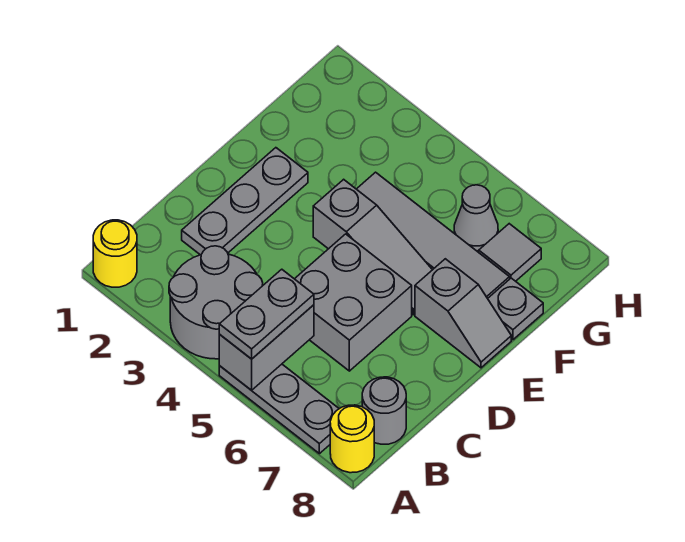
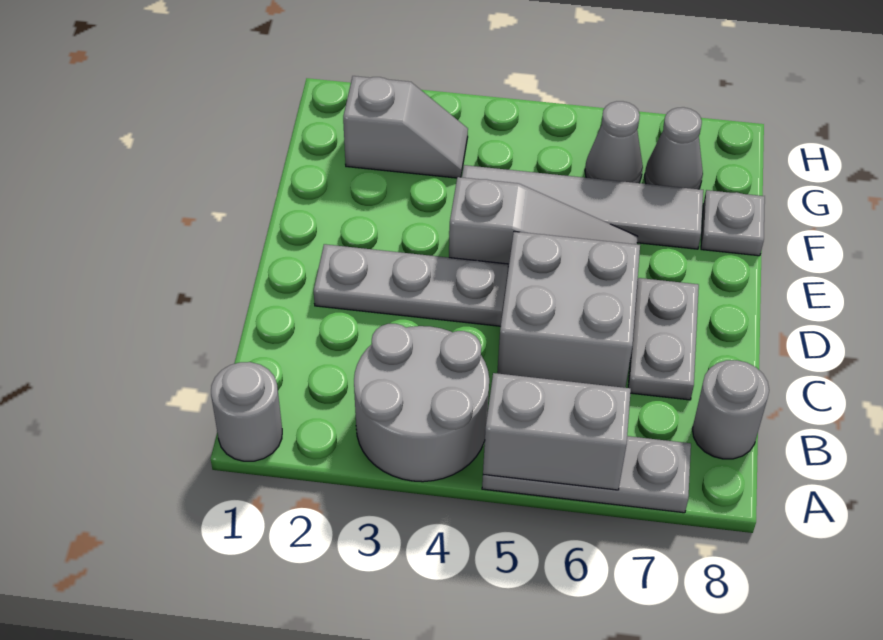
yellow round brick A1 level 1 -> grey round brick A1 level 1
grey brick A5:B5 level 2 -> grey brick A5:A6 level 2
grey plate A5:B5 level 3 -> grey plate C7:D7 level 1
yellow round brick A8 level 1 -> none
grey plate C2:E2 level 1 -> grey plate D2:D4 level 1
grey slope E7:E8 level 1 top 7 -> grey slope G2:G3 level 1 top 2
grey tile G7 level 1 -> grey cone G7 level 1

